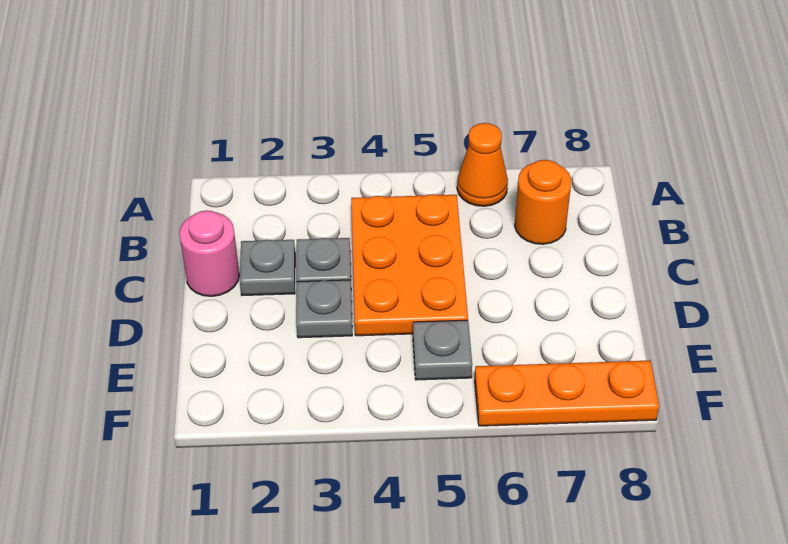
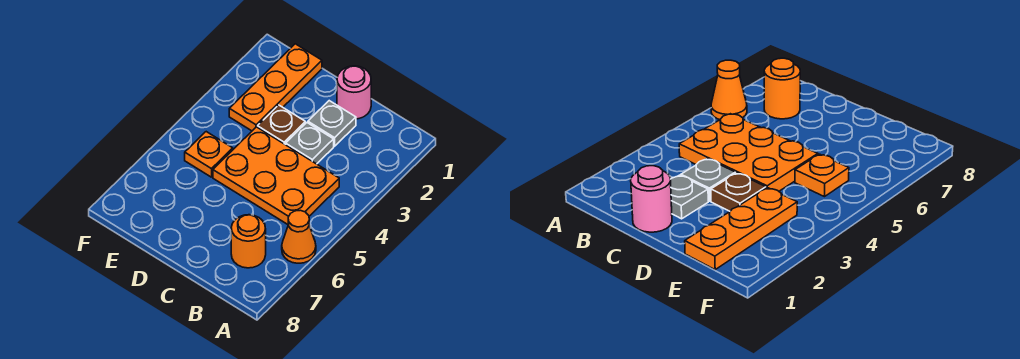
grey plate D3 level 1 -> brown plate D3 level 1
grey plate E5 level 1 -> orange plate E5 level 1
orange plate F6:F8 level 1 -> orange plate E1:E3 level 1

